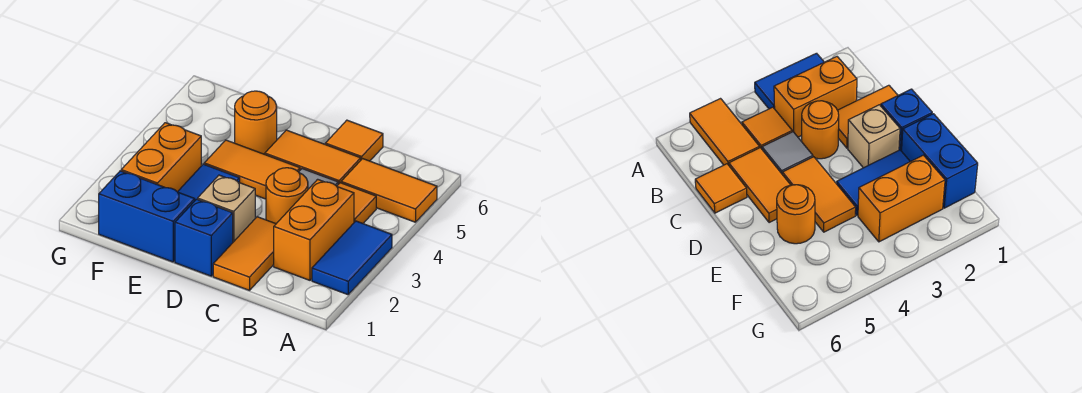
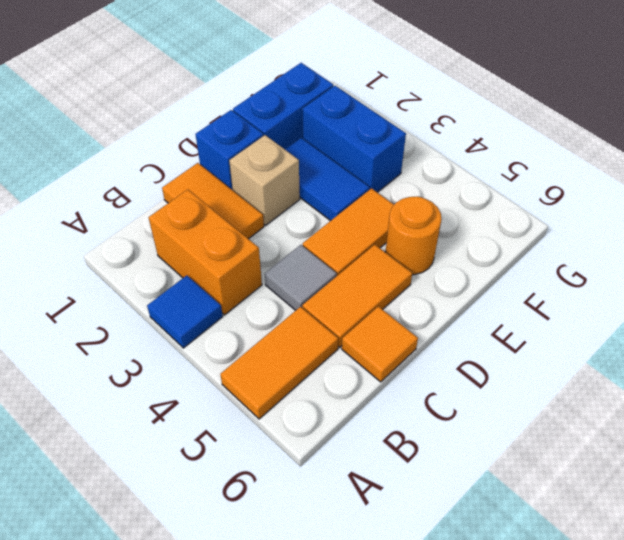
blue tile A2:A3 level 1 -> blue tile A3 level 1
orange tile B4 level 1 -> none
orange round brick C3 level 1 -> none
orange brick F2:F3 level 1 -> blue brick F2:F3 level 1

